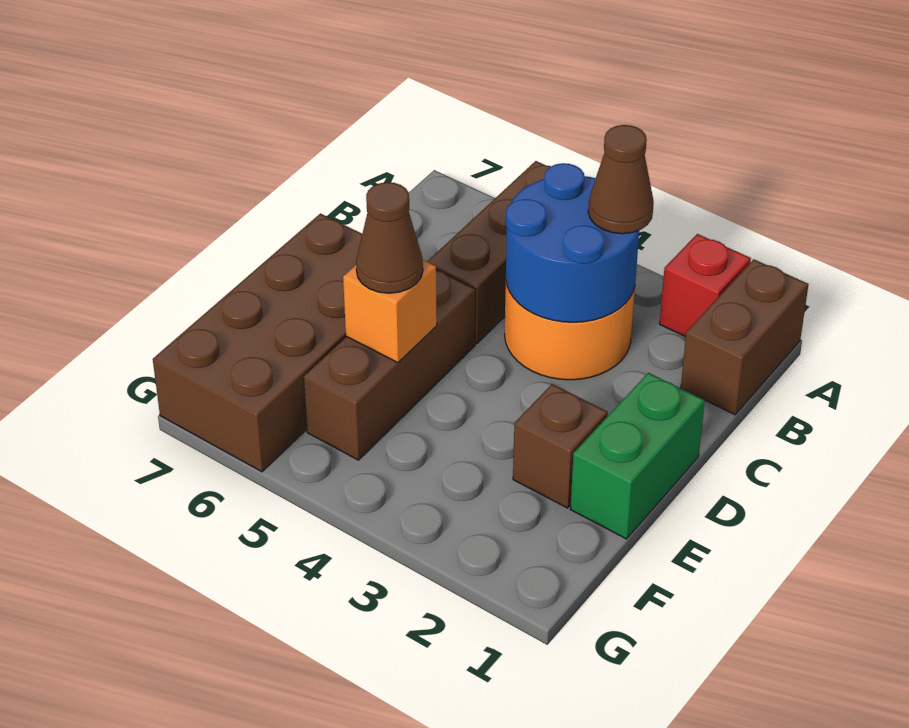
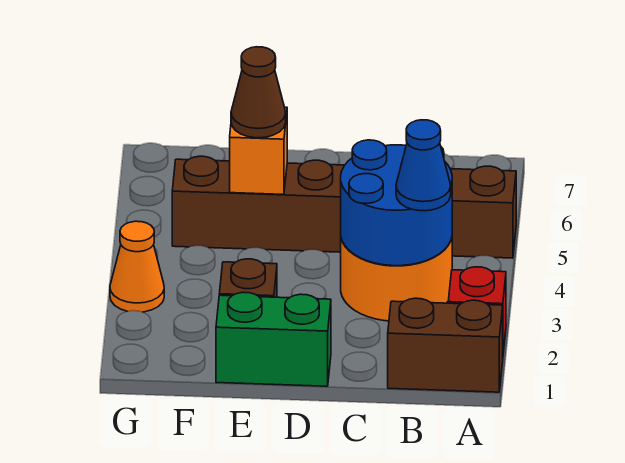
brown cone B3 level 3 -> blue cone B3 level 3
brown brick D6:G7 level 1 -> none
none -> orange cone G3 level 1

